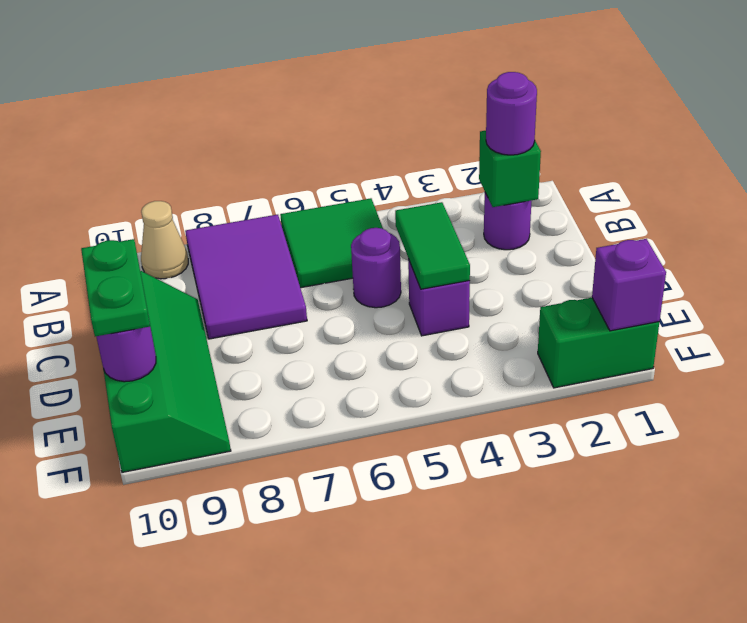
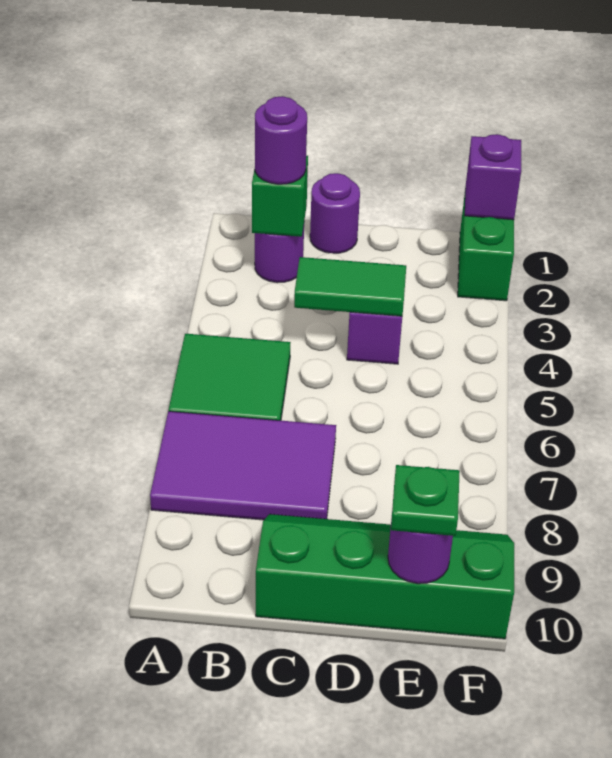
tan cone A9 level 1 -> none
purple round brick C5 level 1 -> purple round brick C1 level 1
green plate D10:E10 level 3 -> green plate E10 level 3

